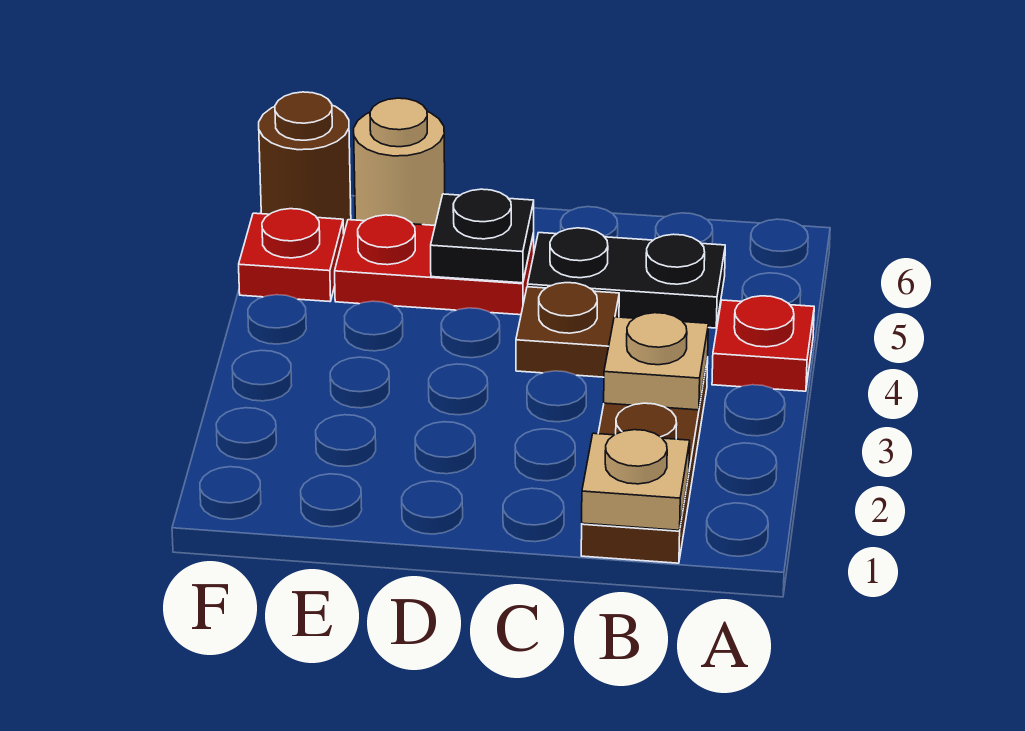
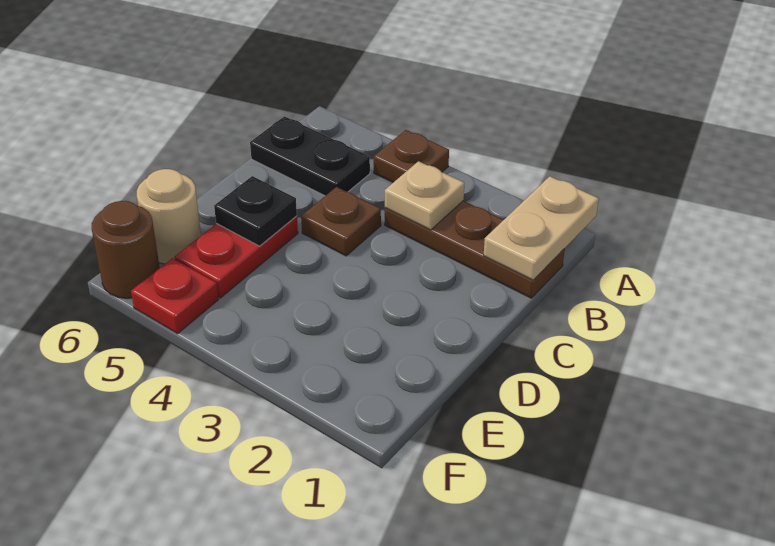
red plate A4 level 1 -> brown plate A4 level 1
tan plate B1 level 2 -> tan plate A1:B1 level 2
black plate B5:C5 level 1 -> black plate B5:B6 level 1

